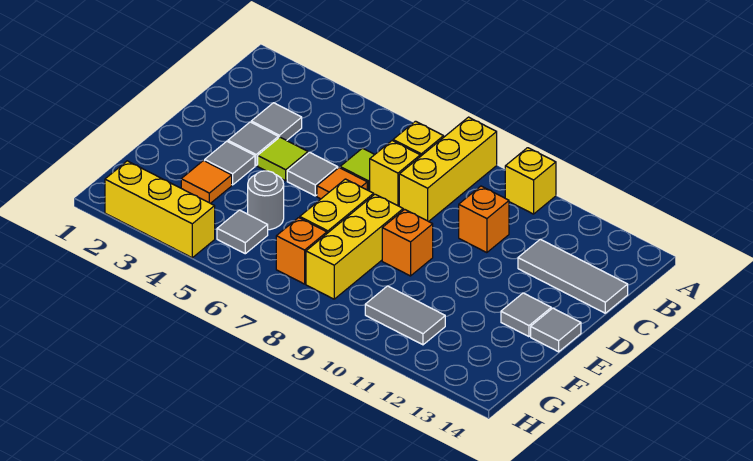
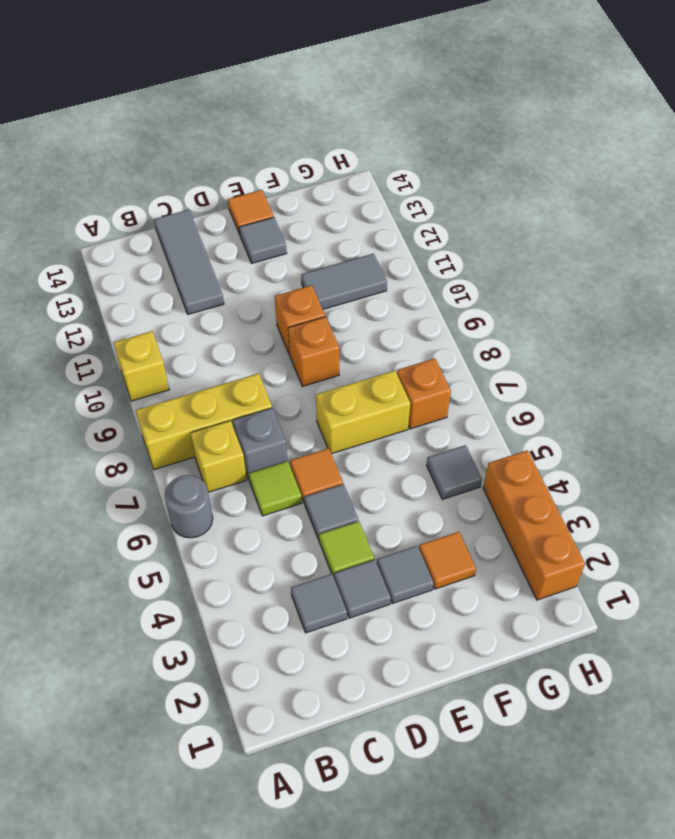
yellow brick C7 level 1 -> grey brick C7 level 1
orange brick C10 level 1 -> orange brick E10 level 1
yellow brick E8:G8 level 1 -> none
grey tile E14 level 1 -> orange tile E14 level 1
grey round brick F5 level 1 -> grey round brick A6 level 1
grey tile G10:G11 level 1 -> grey tile F11:G11 level 1
yellow brick H2:H4 level 1 -> orange brick H2:H4 level 1

